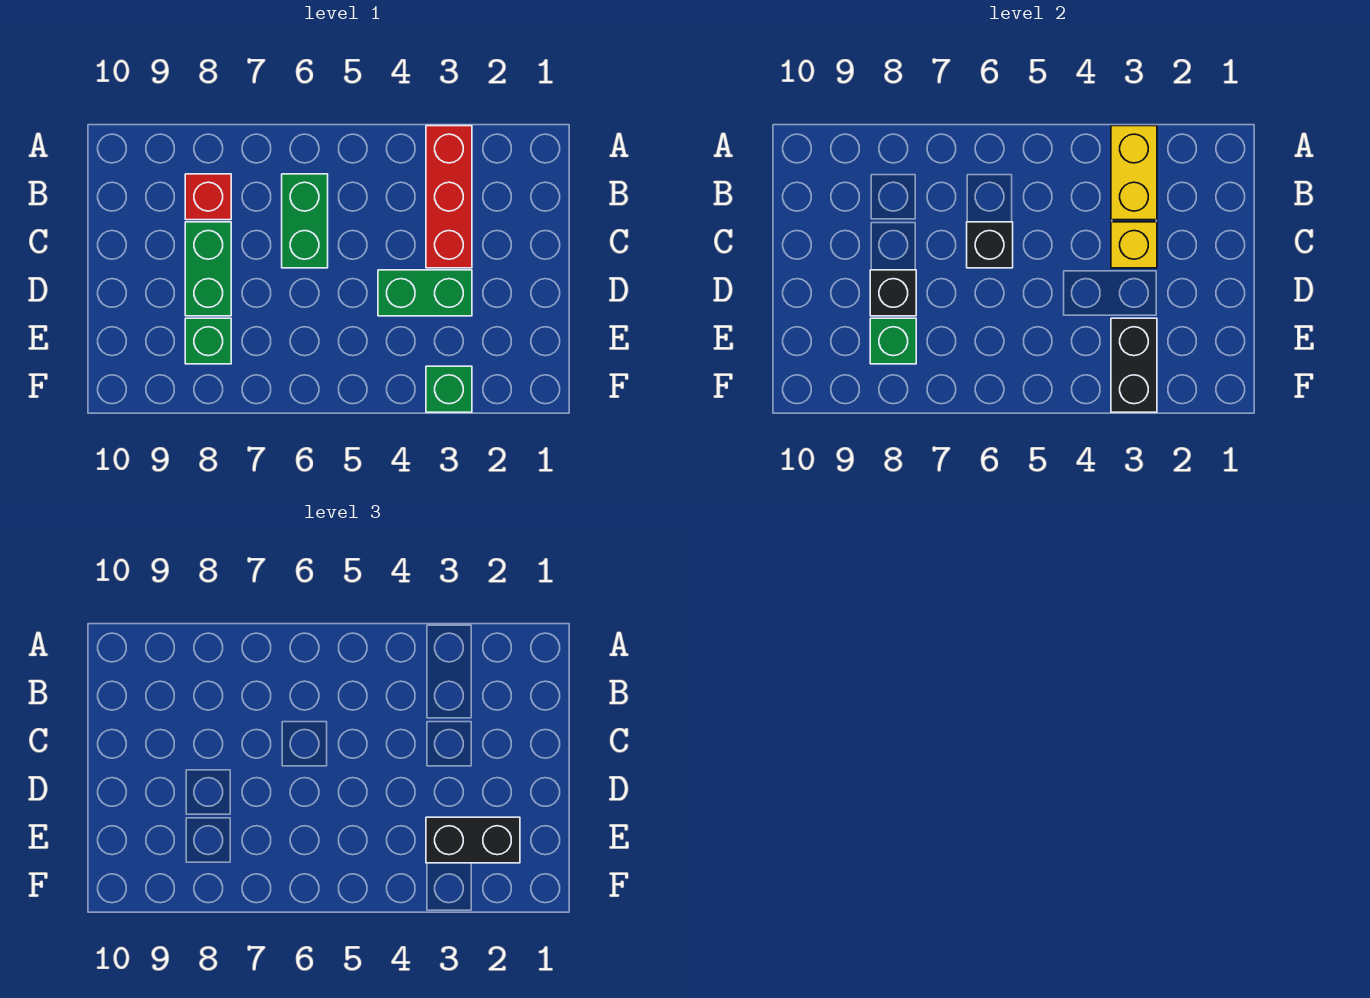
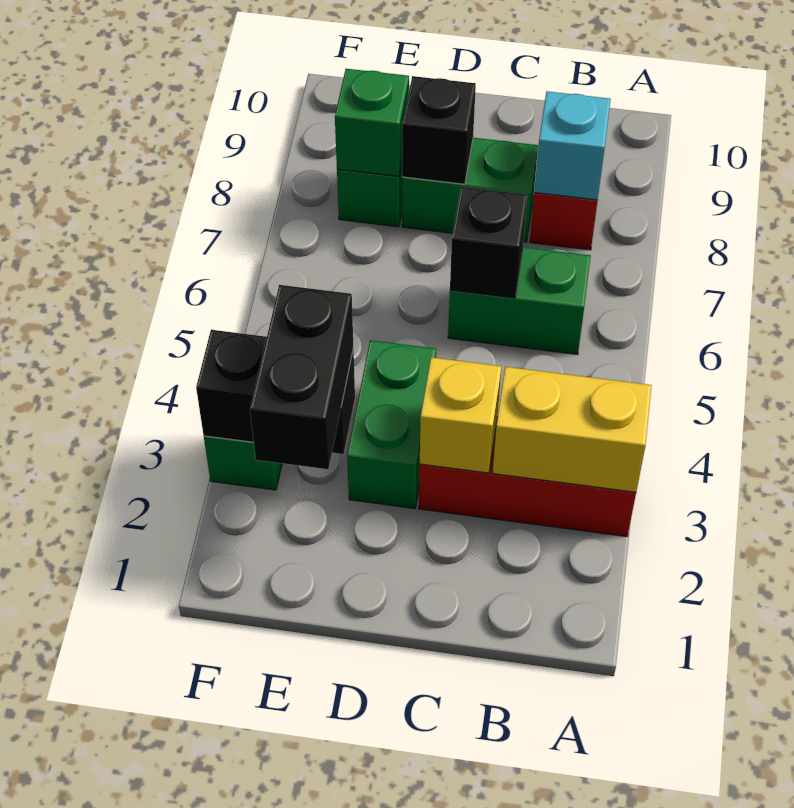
none -> cyan brick B8 level 2

